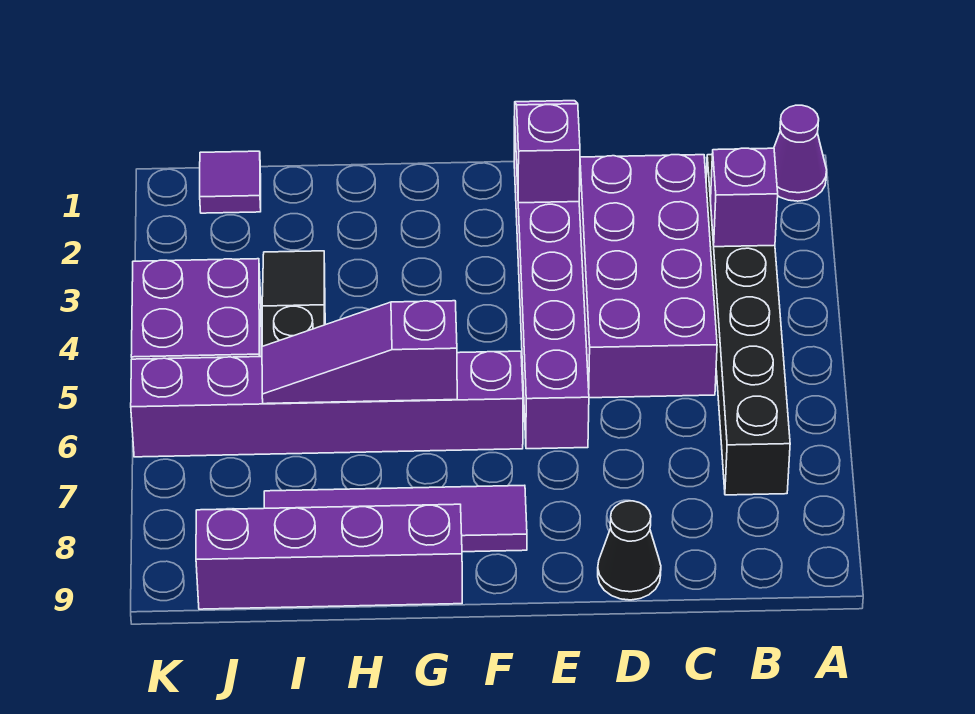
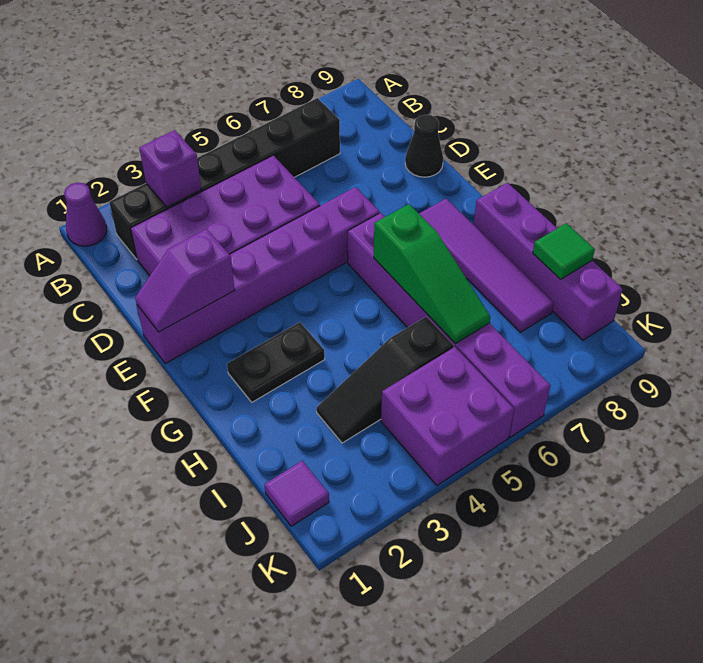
none -> black plate G2:G3 level 1
purple slope G6:I6 level 2 top G -> green slope G6:I6 level 2 top G
none -> green tile I9 level 2

